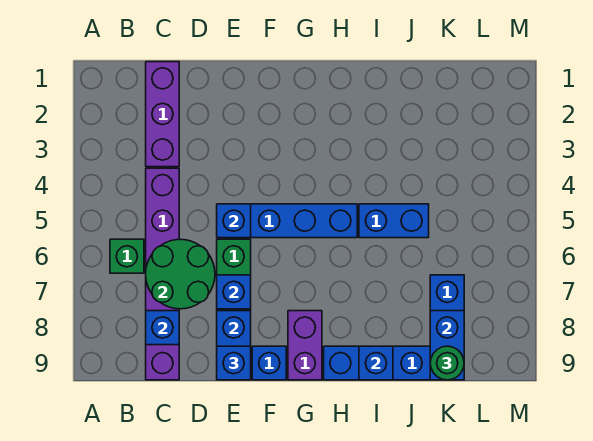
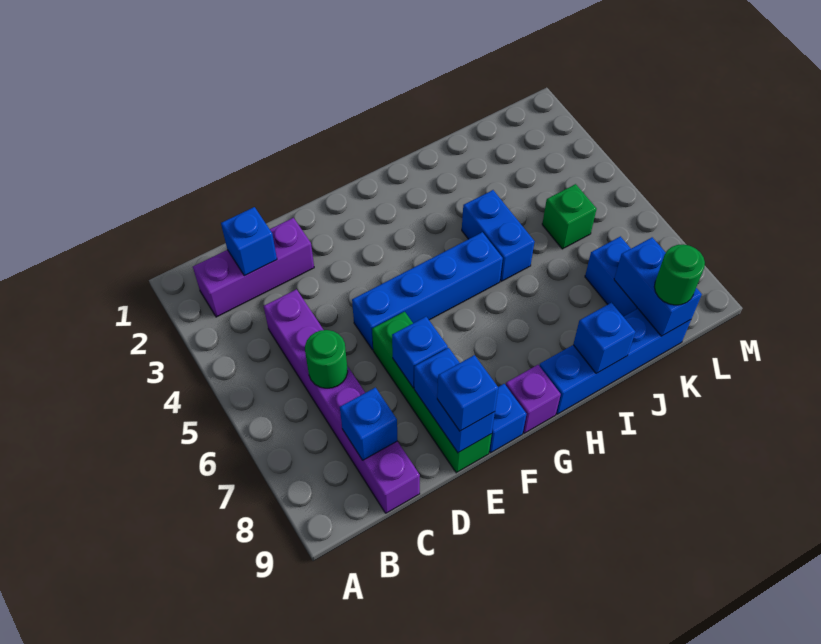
green brick B6 level 1 -> green brick K5 level 1
purple brick C1:C3 level 1 -> purple brick B2:D2 level 1
green round brick C6:D7 level 2 -> green round brick C6 level 2
blue brick E5 level 2 -> blue brick C2 level 2
purple brick G8:G9 level 1 -> purple brick G9 level 1
blue brick I5:J5 level 1 -> blue brick I4:I5 level 1

